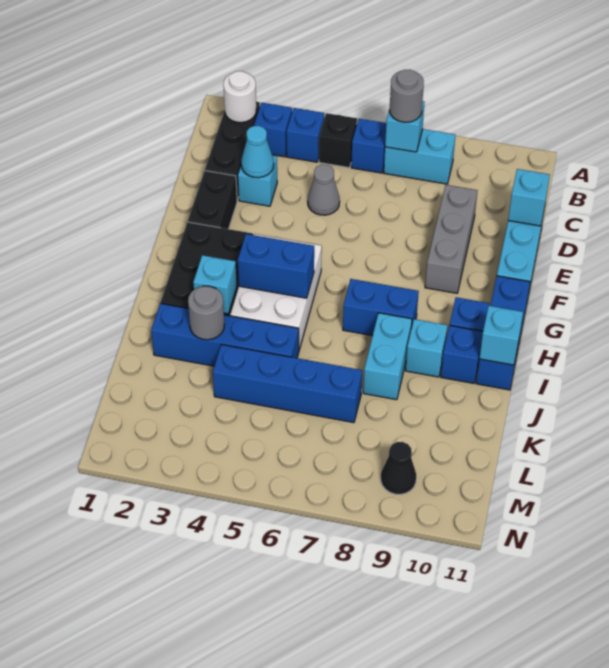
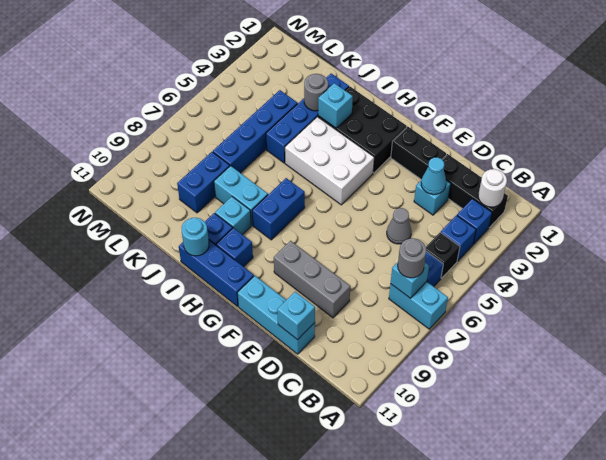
cyan brick B7:B8 level 1 -> cyan brick A7:B7 level 1
blue brick H4:H5 level 2 -> blue brick K8:K9 level 1
cyan brick I11 level 2 -> cyan round brick I11 level 2
black cone M9 level 1 -> none

